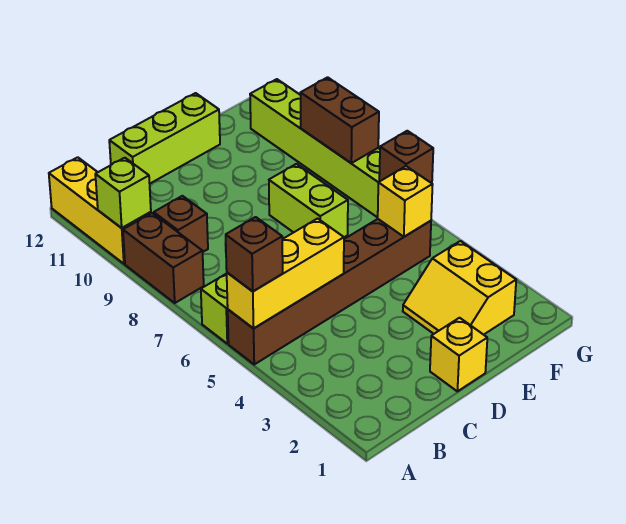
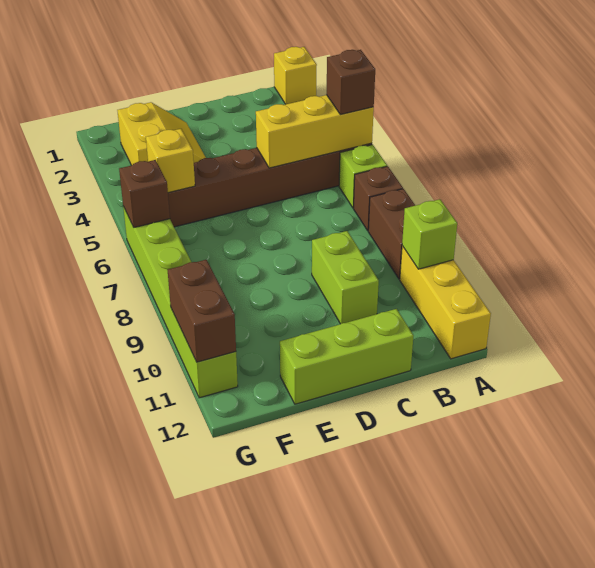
brown brick B9 level 1 -> brown brick A7 level 1
yellow brick D1 level 1 -> yellow brick A1 level 1
lime brick E7:E8 level 1 -> lime brick C9:C10 level 1
brown brick G8:G9 level 2 -> brown brick G10:G11 level 2

